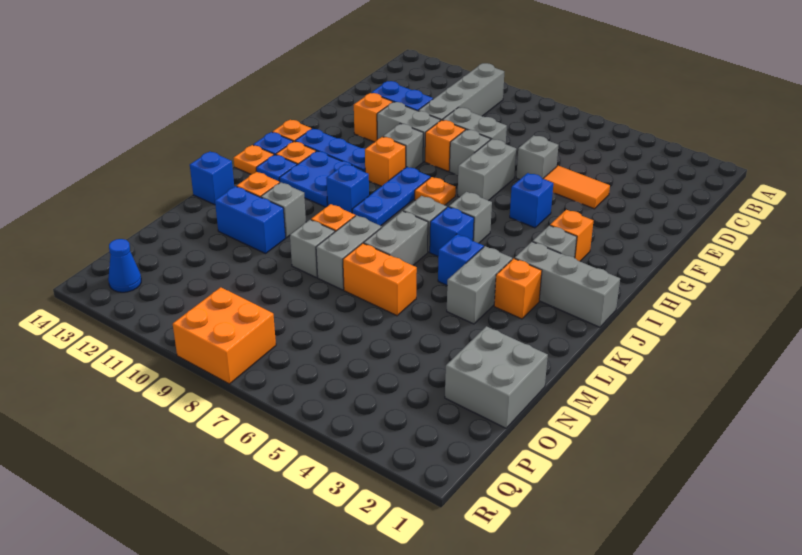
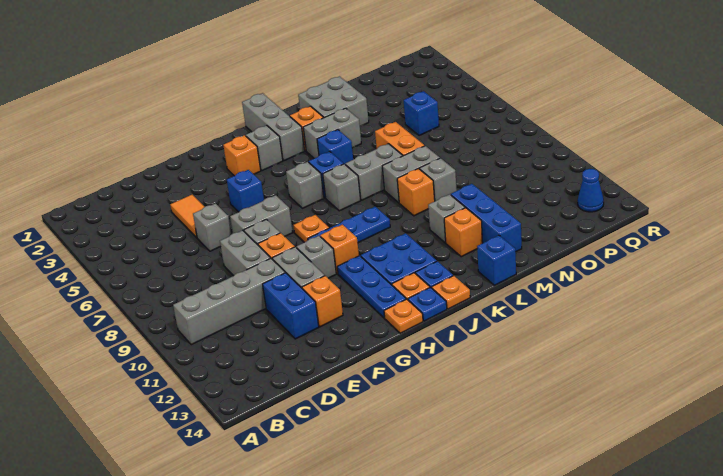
blue brick J10 level 1 -> blue brick O5 level 1
blue brick M11:M12 level 1 -> blue brick M11:M13 level 1
grey brick N1:O2 level 1 -> grey brick L2:M3 level 1
orange brick Q8:R9 level 1 -> none

